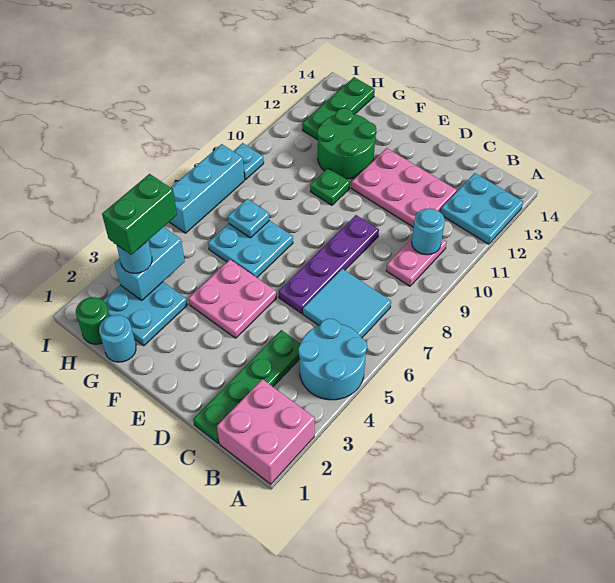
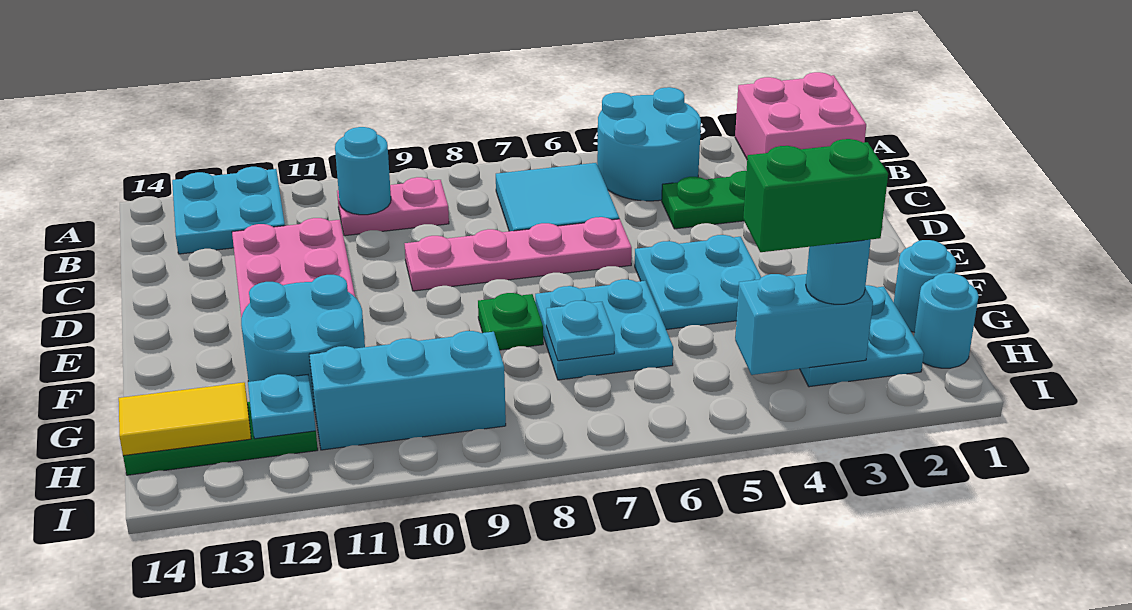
purple plate D6:D9 level 1 -> pink plate D6:D9 level 1
pink plate E4:F5 level 1 -> cyan plate E4:F5 level 1
green plate F10 level 1 -> green plate F8 level 1
green round brick F11:G12 level 1 -> cyan round brick F11:G12 level 1
green round brick H1 level 1 -> cyan round brick H1 level 1
none -> yellow tile H13:H14 level 2
cyan brick I6:I8 level 1 -> cyan brick H9:H11 level 1
cyan plate I9 level 1 -> cyan plate H12 level 2

